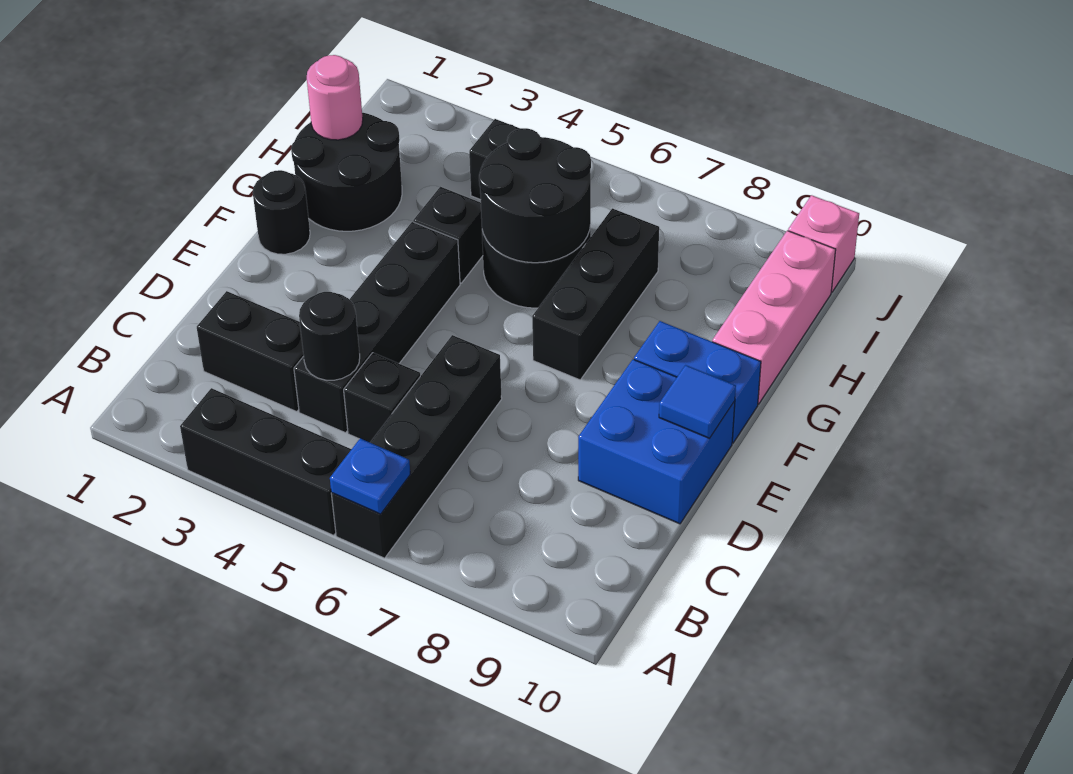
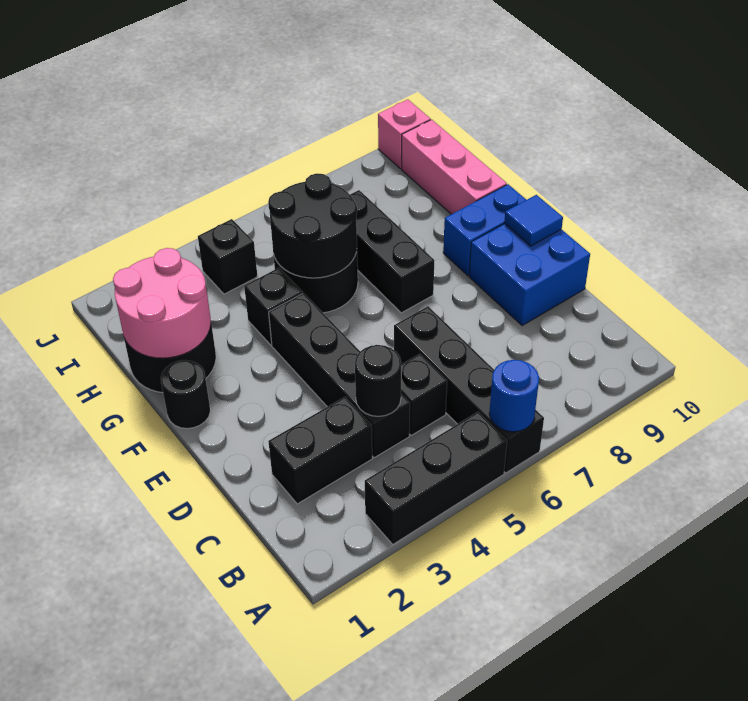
blue plate A6 level 2 -> blue round brick A6 level 2
pink round brick H1 level 2 -> pink round brick G1:H2 level 2

